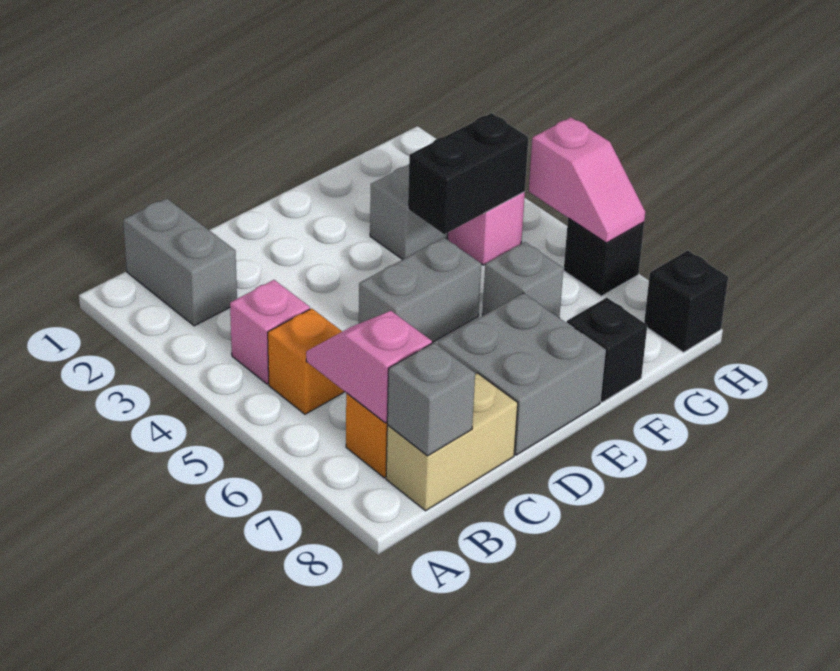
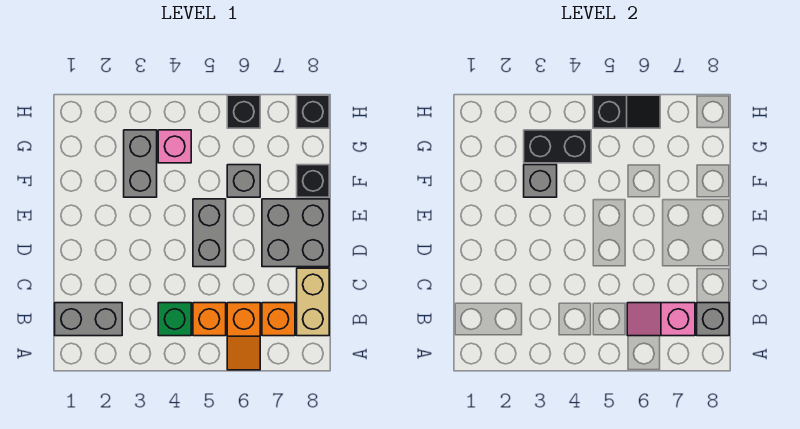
none -> orange slope A6:B6 level 1 top B
pink brick B4 level 1 -> green brick B4 level 1
none -> grey brick F3 level 2
black brick F4:G4 level 2 -> black brick G3:G4 level 2
pink slope H5:H6 level 2 top 5 -> black slope H5:H6 level 2 top 5

